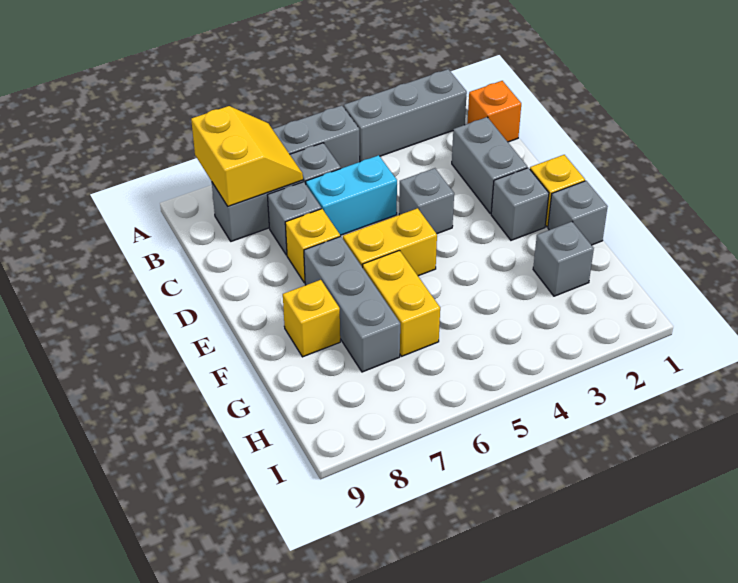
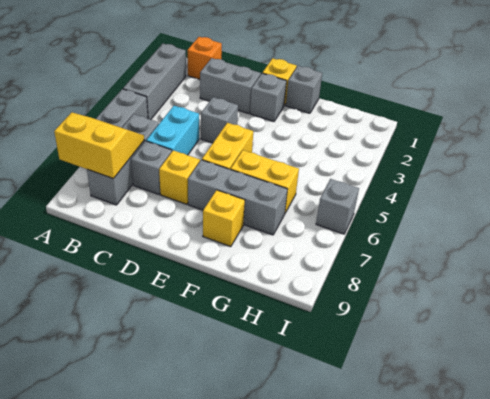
grey brick G2 level 1 -> grey brick I6 level 1

